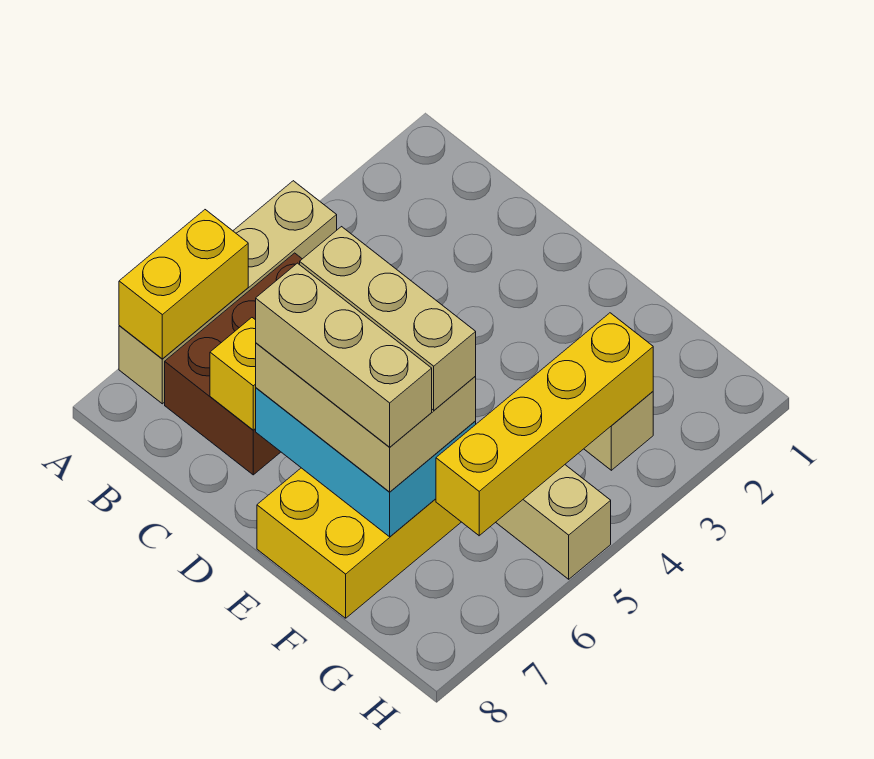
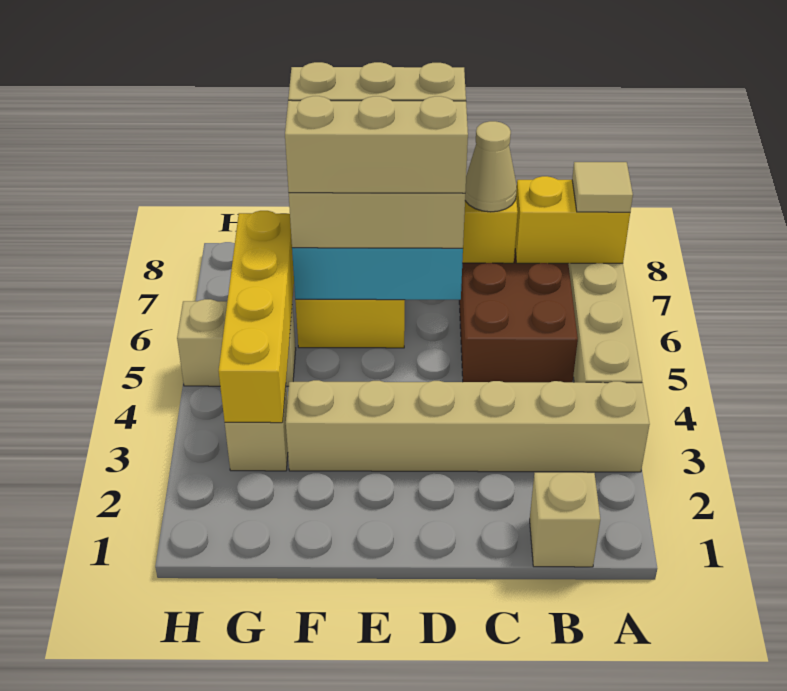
none -> tan brick A3:F3 level 1
yellow brick A6:A7 level 2 -> yellow brick A7:B7 level 2
none -> tan tile A7 level 3
none -> tan brick B1 level 1
none -> tan cone C7 level 3

